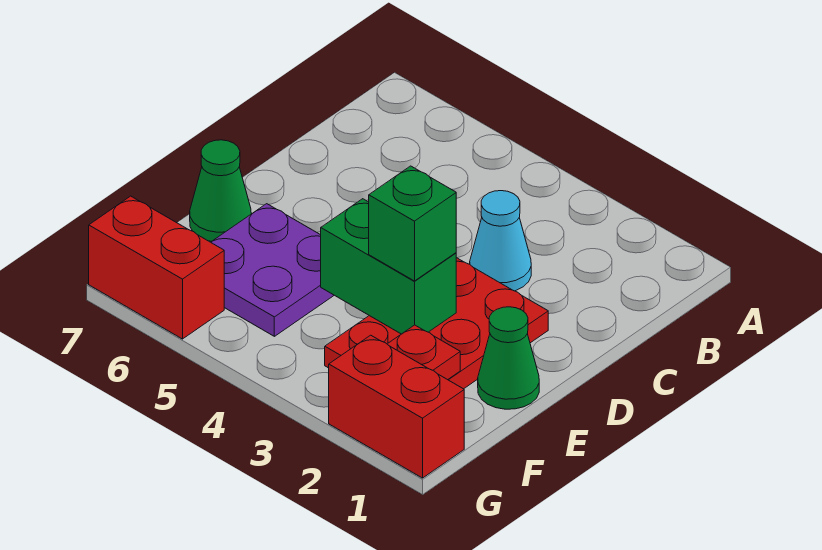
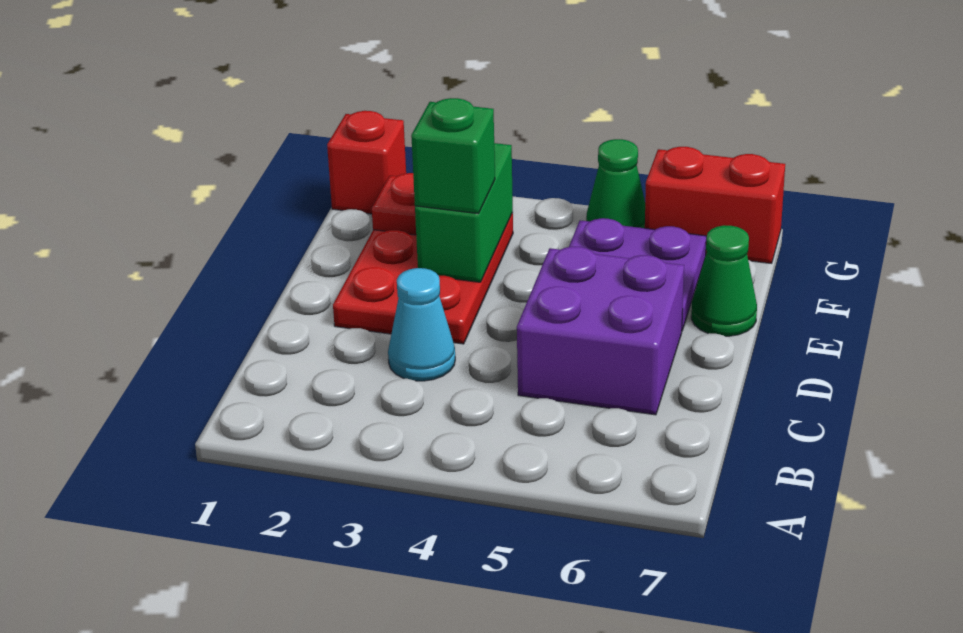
none -> purple brick C5:D6 level 1
green cone E1 level 1 -> green cone G5 level 1
green brick E3:E4 level 2 -> green brick E3:F3 level 2
red brick G1:G2 level 1 -> red brick G1 level 1

